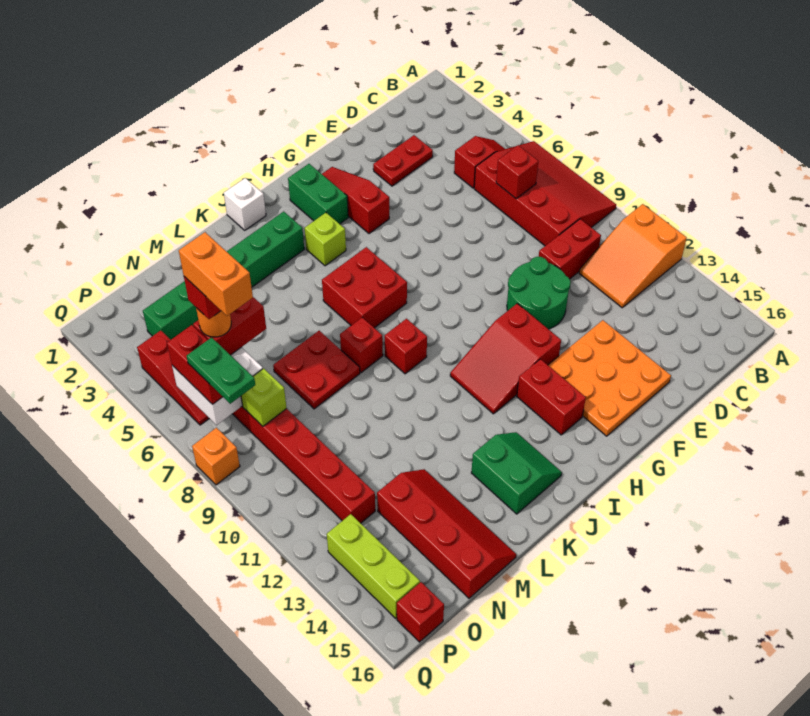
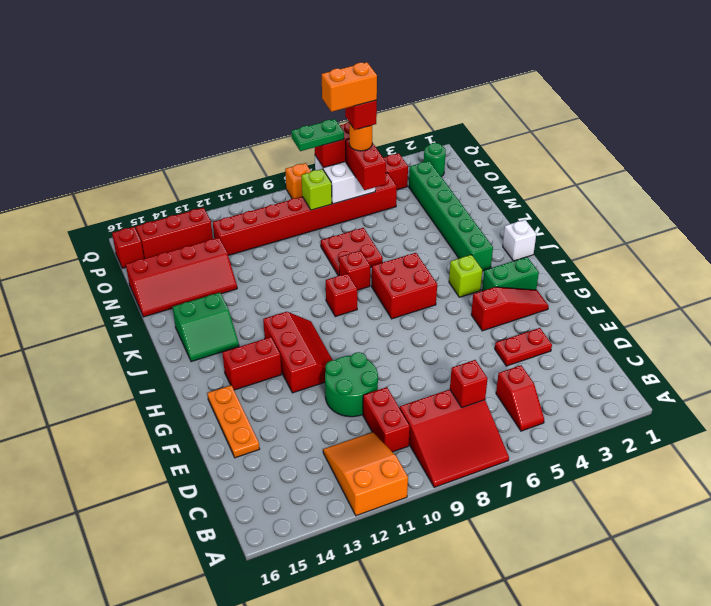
red slope A6:C9 level 1 top C -> red slope A7:C9 level 1 top C
red plate D3:E3 level 1 -> red plate E3:E4 level 1
orange plate E13:G15 level 1 -> orange plate E15:G15 level 1
red slope G11:I12 level 1 top G -> red slope G11:I12 level 1 top 12
none -> green round brick P2 level 1
lime brick P13:P15 level 1 -> red brick P13:P15 level 1

